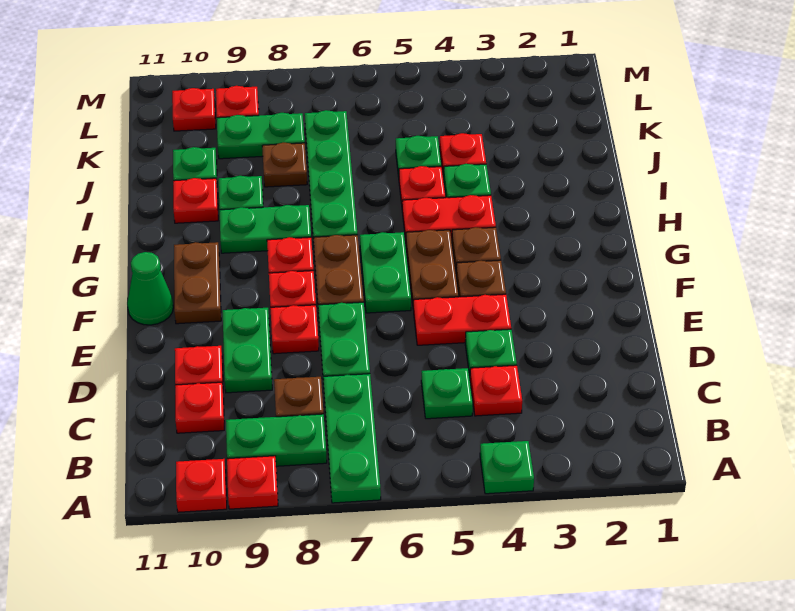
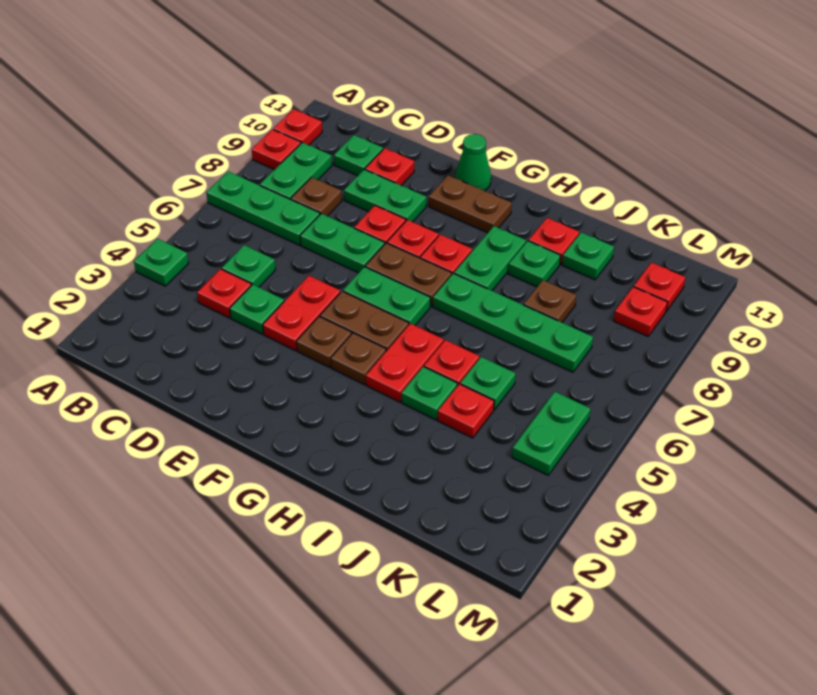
red plate C10 level 1 -> green plate C10 level 1
green plate K8:K9 level 1 -> green plate L4:L5 level 1

